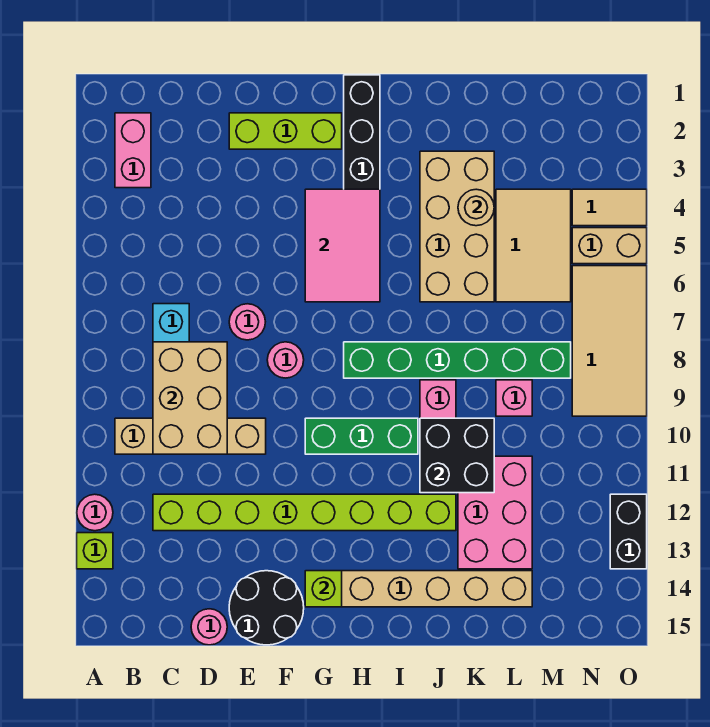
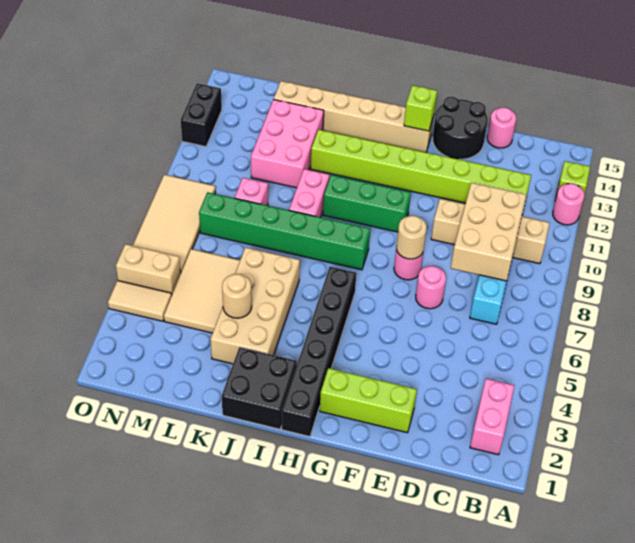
none -> tan round brick F8 level 2
pink tile G4:H6 level 2 -> none
black brick J10:K11 level 2 -> black brick I1:J2 level 1

